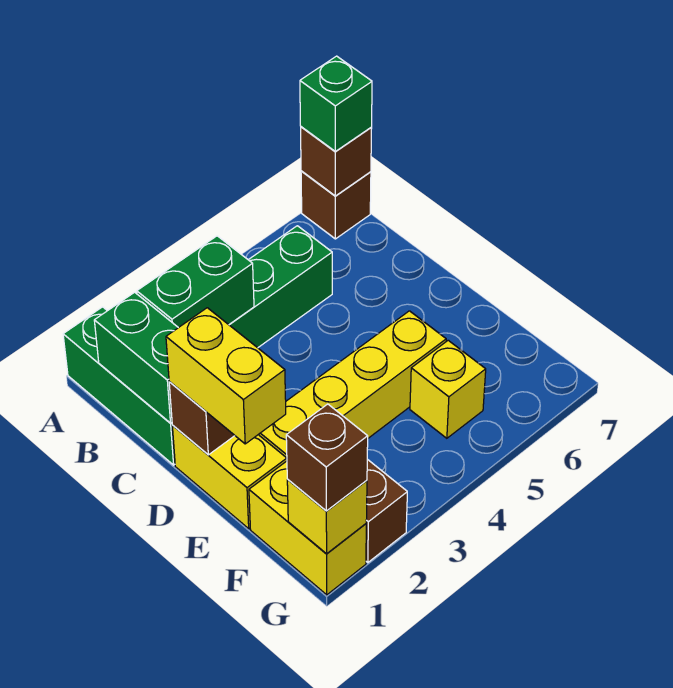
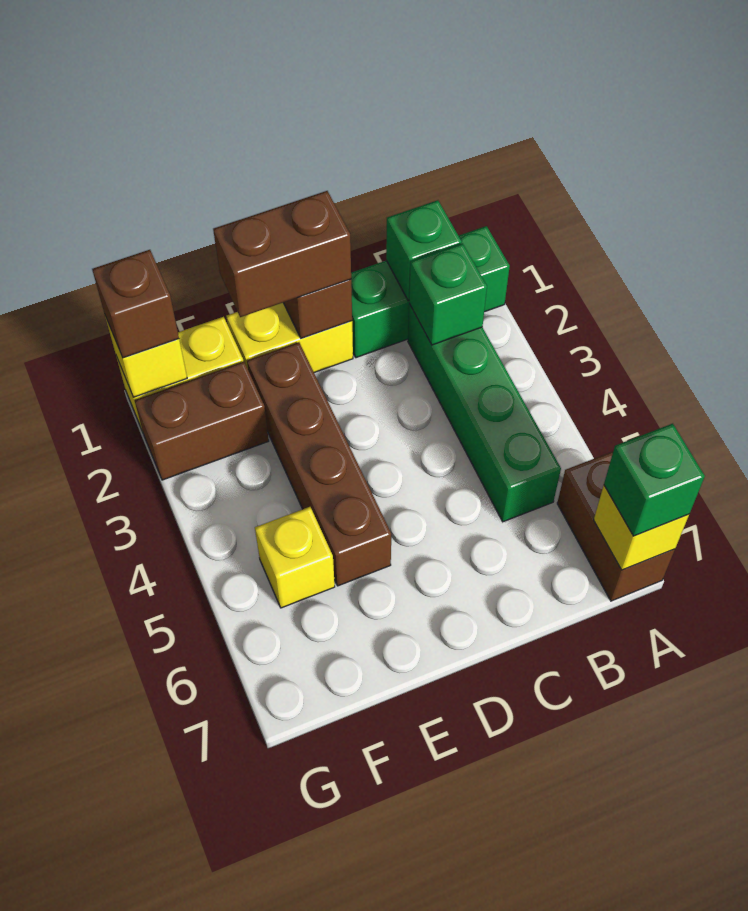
brown brick A7 level 1 -> brown brick A6:A7 level 1
brown brick A7 level 2 -> yellow brick A7 level 2
green brick B1:C1 level 2 -> green brick B1 level 2
green brick B2:B3 level 2 -> green brick B2 level 2
yellow brick D1:E1 level 3 -> brown brick D1:E1 level 3
yellow brick E2:E5 level 1 -> brown brick E2:E5 level 1

